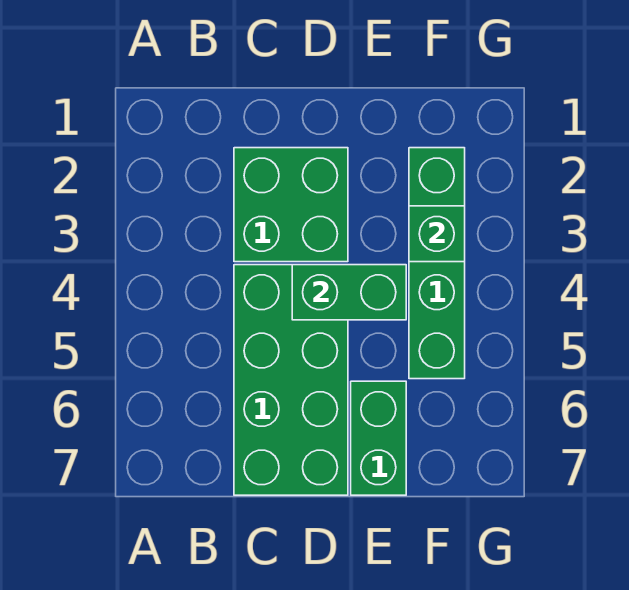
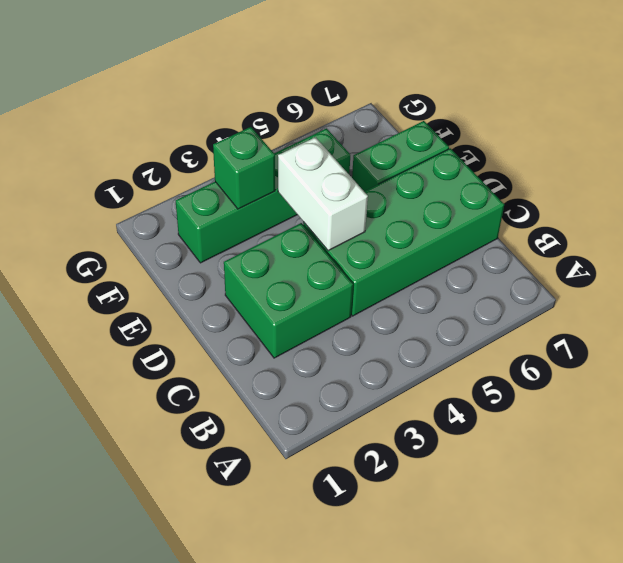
green brick D4:E4 level 2 -> white brick D4:E4 level 2

